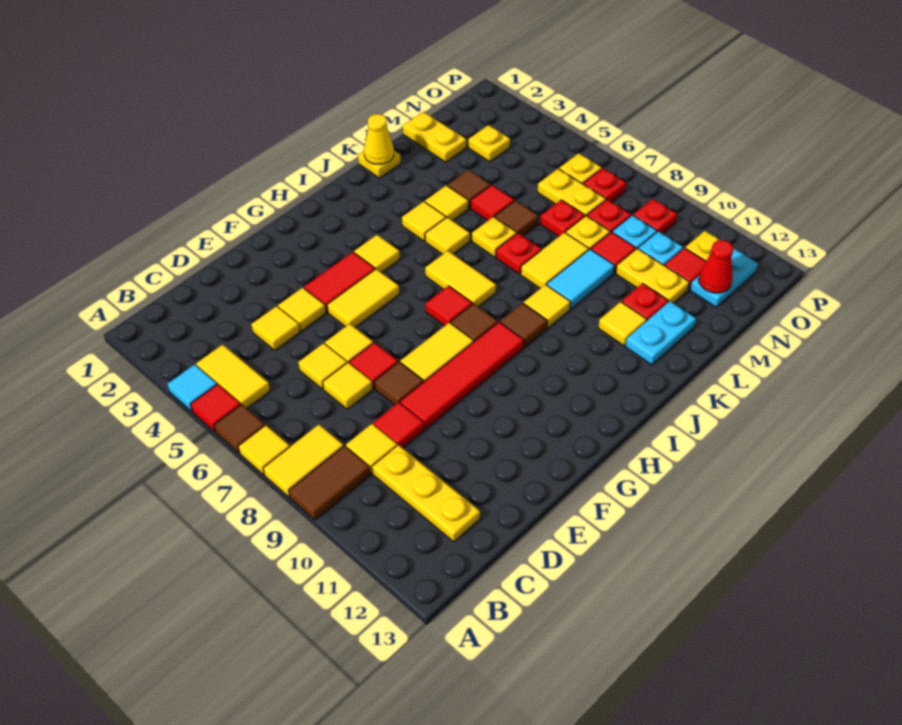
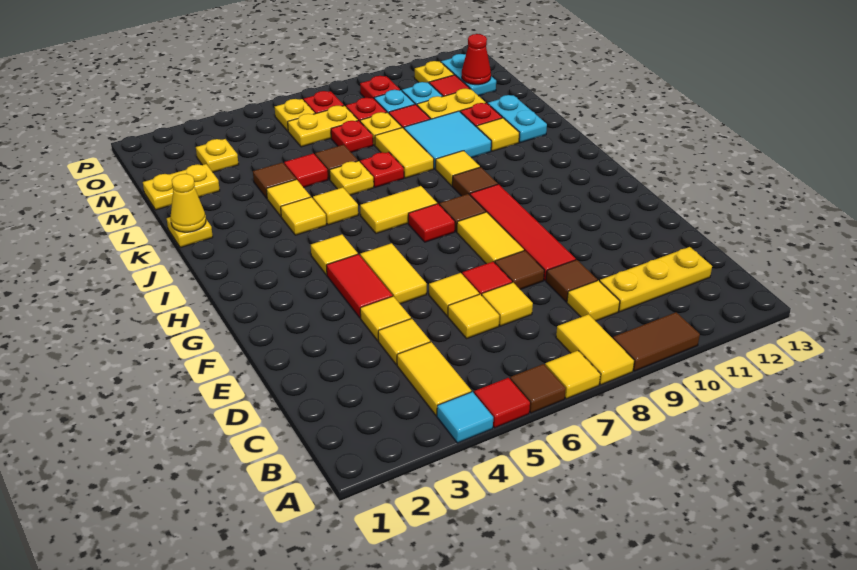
brown tile A9:B9 level 1 -> brown tile A9:A10 level 1
yellow tile B4:B5 level 1 -> yellow tile B4:C4 level 1
red tile D9 level 1 -> brown tile D9 level 1
cyan tile K9:L9 level 1 -> cyan tile K9:L10 level 1

